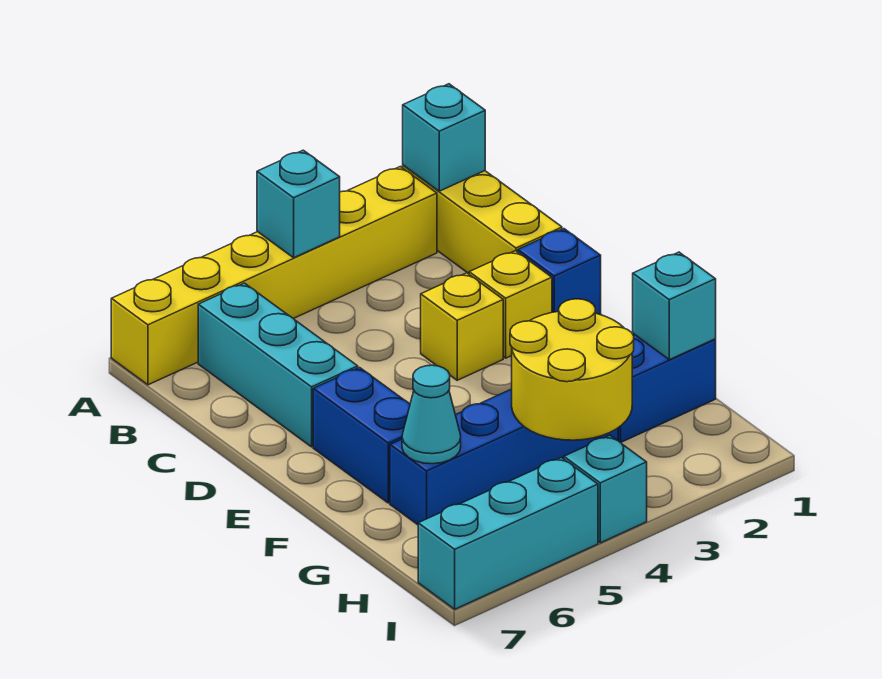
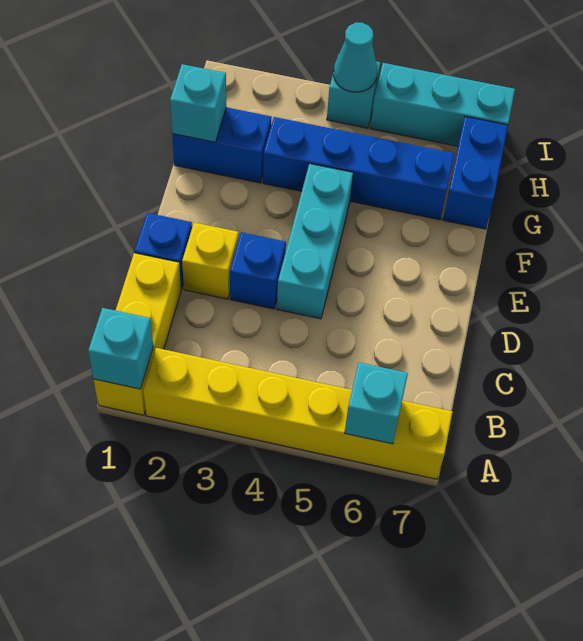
cyan brick A4 level 2 -> cyan brick A6 level 2
cyan brick B6:D6 level 1 -> cyan brick D4:F4 level 1
yellow brick D3 level 1 -> blue brick D3 level 1
blue brick E6:F6 level 1 -> blue brick G7:H7 level 1
yellow round brick G3:H4 level 2 -> none
cyan cone G6 level 2 -> cyan cone I4 level 2

